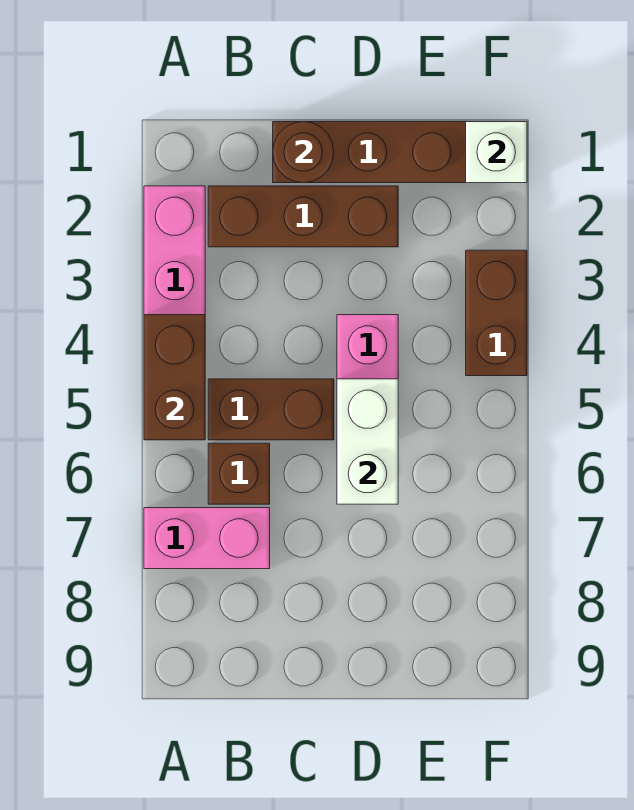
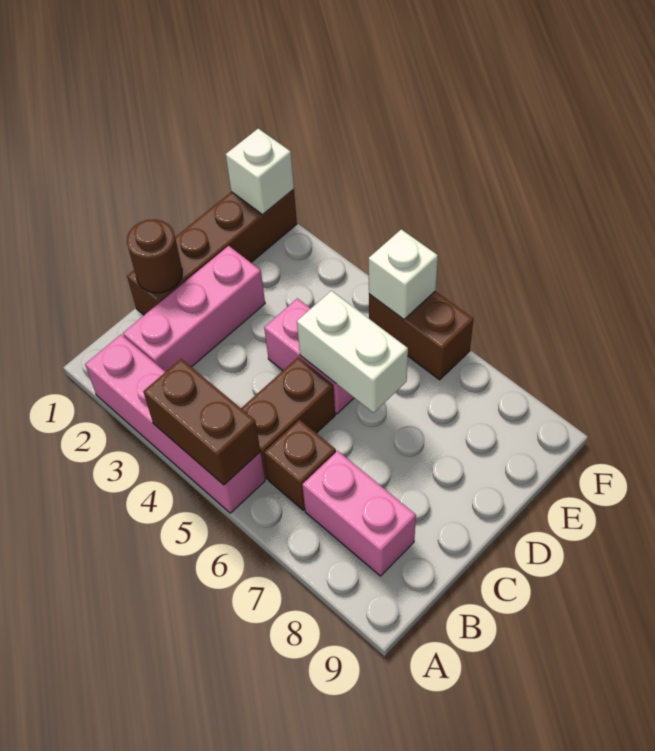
pink brick A7:B7 level 1 -> pink brick B7:B8 level 1
brown brick B2:D2 level 1 -> pink brick B2:D2 level 1
brown brick F3:F4 level 1 -> brown brick F5:F6 level 1
none -> white brick F5 level 2

